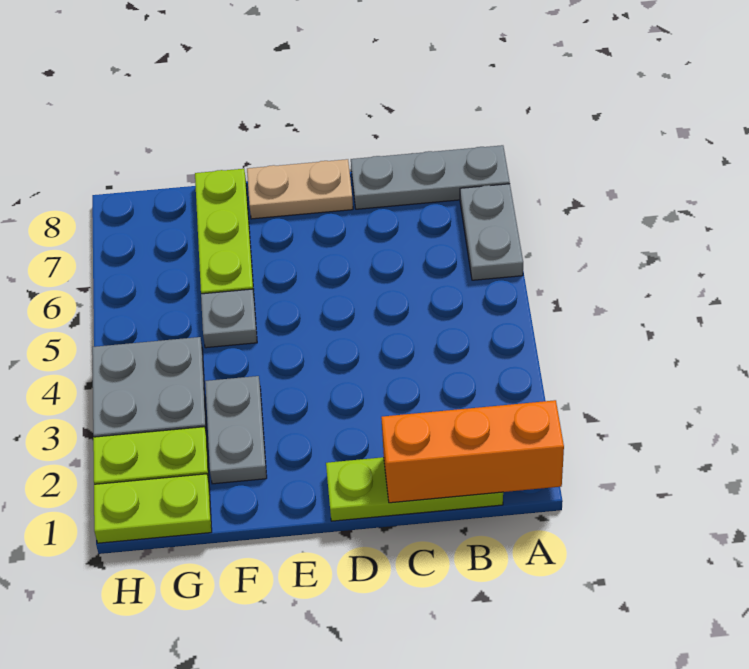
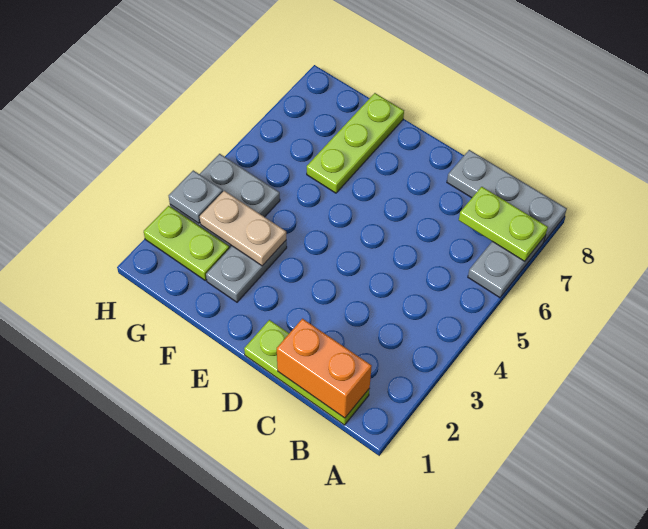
orange brick A1:C1 level 2 -> orange brick B1:C1 level 2
tan plate D8:E8 level 1 -> tan plate F3:G3 level 2
grey plate F5 level 1 -> grey plate H3 level 2
lime plate G1:H1 level 1 -> lime plate A7:B7 level 2

